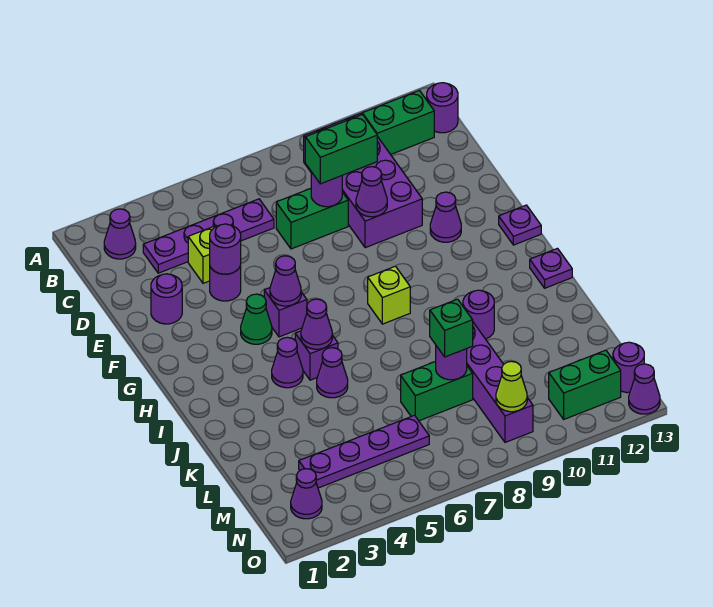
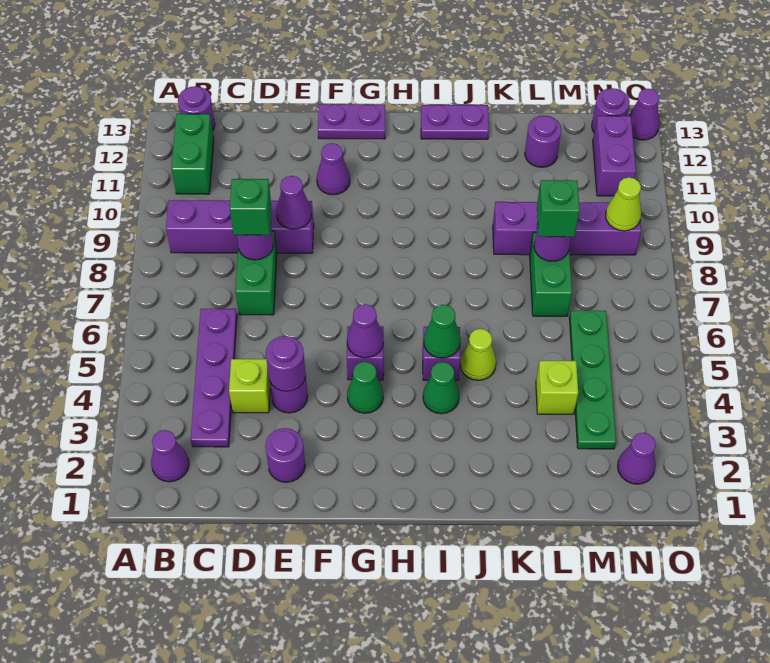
purple brick B9:E10 level 1 -> purple brick B9:E9 level 1
green brick D8:D9 level 3 -> green brick D8 level 3
purple plate G13 level 1 -> purple plate F13:G13 level 1
lime brick H8 level 1 -> lime brick L4 level 1
purple cone I4 level 1 -> green cone I4 level 1
purple cone I5 level 2 -> green cone I5 level 2
purple plate I13 level 1 -> purple plate I13:J13 level 1
purple cone J5 level 1 -> lime cone J5 level 1
purple round brick J10 level 1 -> purple round brick L12 level 1
purple plate M3:M6 level 1 -> green plate M3:M6 level 1
green brick N11:N12 level 1 -> purple brick N11:N12 level 1

